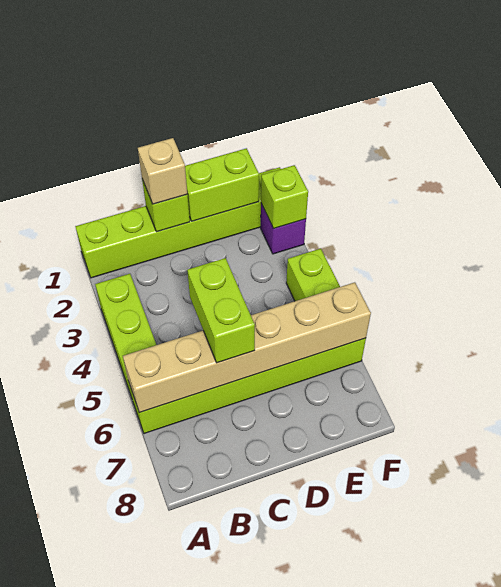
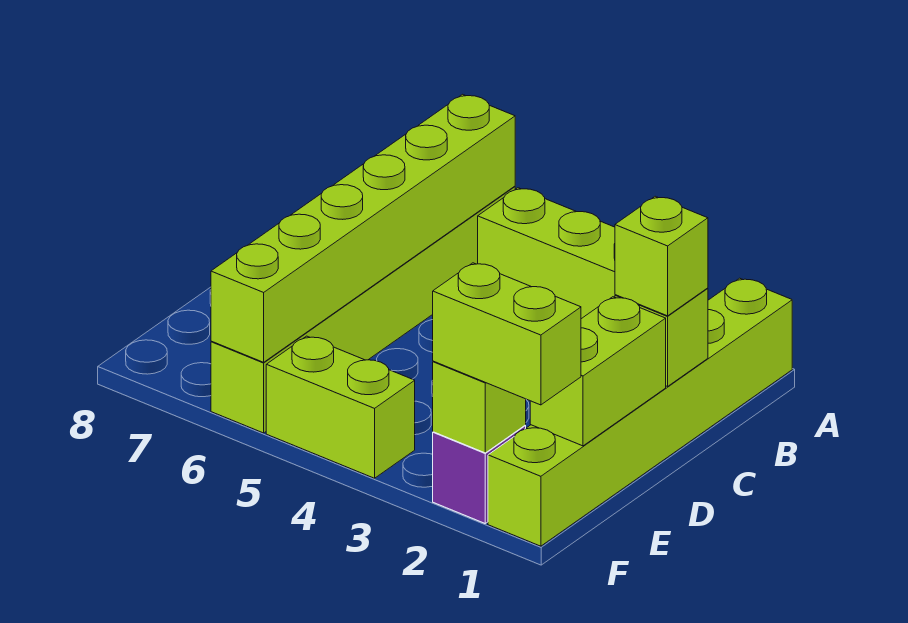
tan brick A6:F6 level 2 -> lime brick A6:F6 level 2
tan brick C1 level 3 -> lime brick C1 level 3
lime brick C5:C6 level 3 -> lime brick F1:F2 level 3

